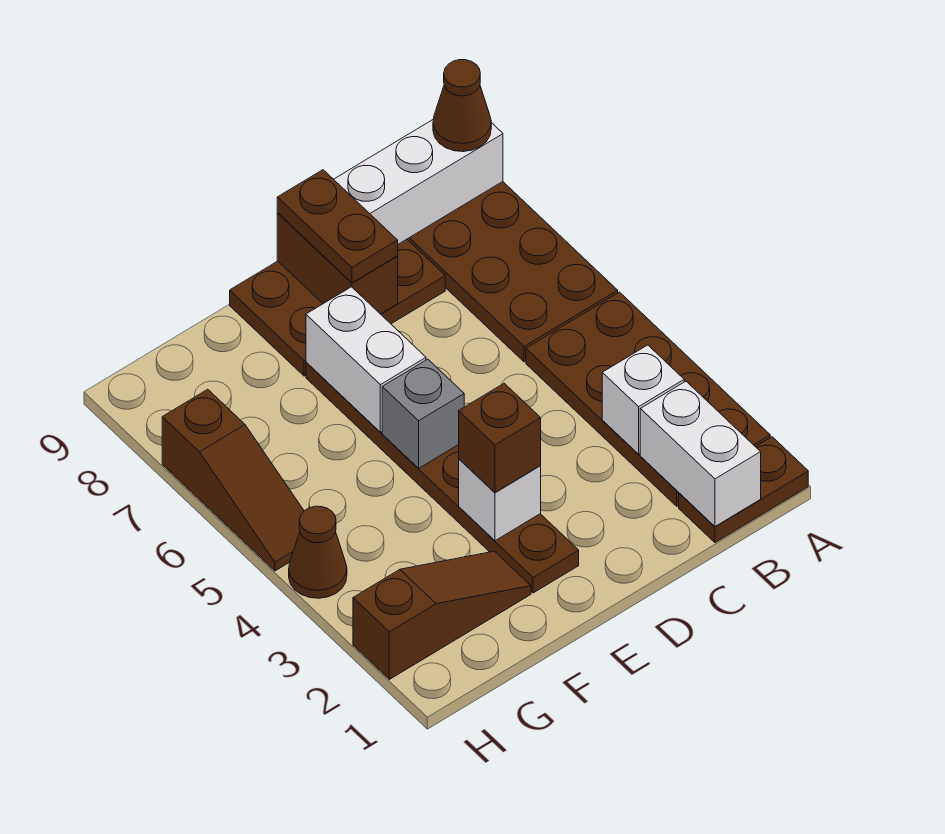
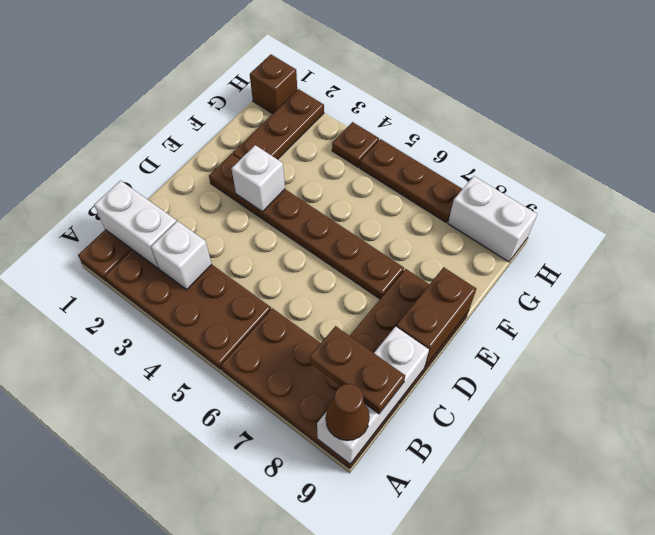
brown brick D8:D9 level 2 -> brown brick D9:E9 level 2
brown plate D8:D9 level 3 -> brown plate B8:B9 level 3
brown brick E3 level 3 -> brown brick H1 level 1
grey brick E5 level 2 -> none
white brick E6:E7 level 2 -> white brick H8:H9 level 1
brown slope F2:H2 level 1 top H -> brown plate F2:H2 level 1
brown cone H4 level 1 -> brown plate H4 level 1
brown slope H5:H7 level 1 top 7 -> brown plate H5:H7 level 1

